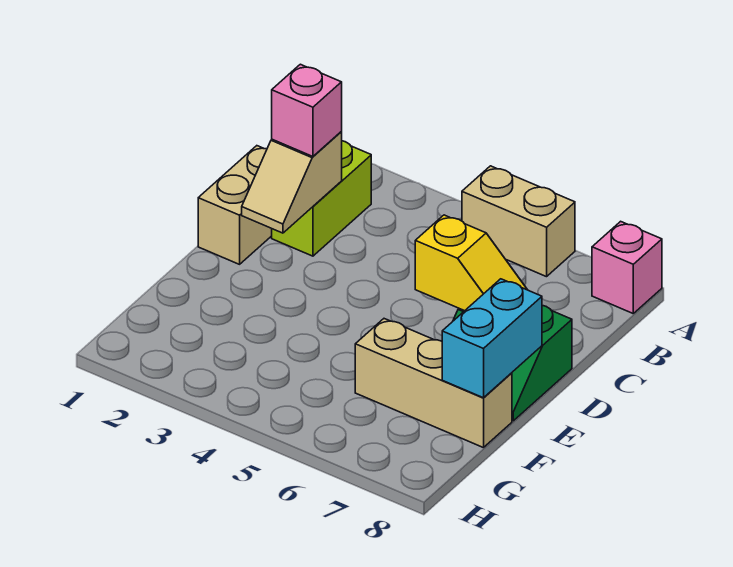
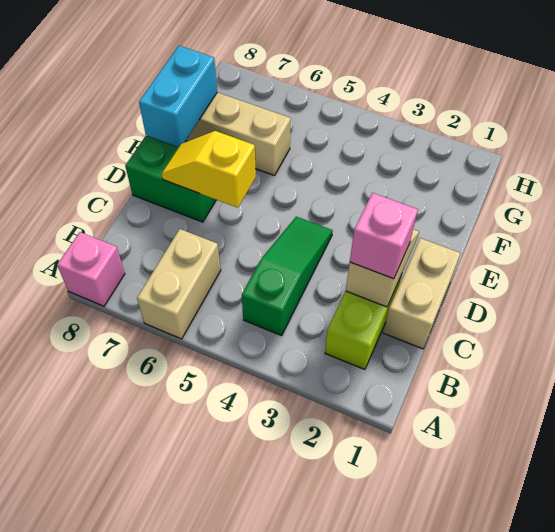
tan brick A5:A6 level 1 -> tan brick A6:B6 level 1
none -> green slope B4:D4 level 1 top B

